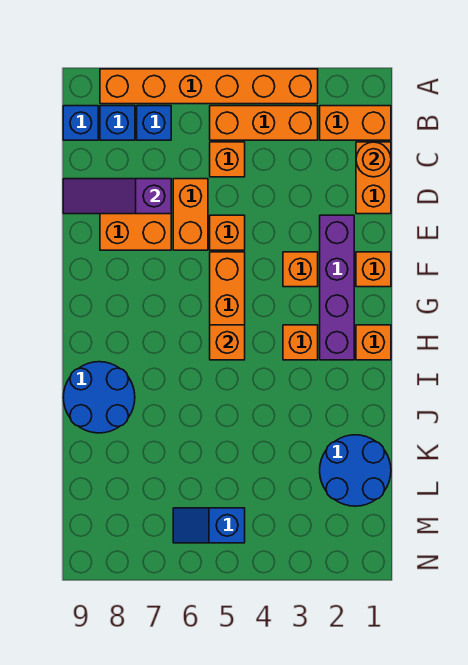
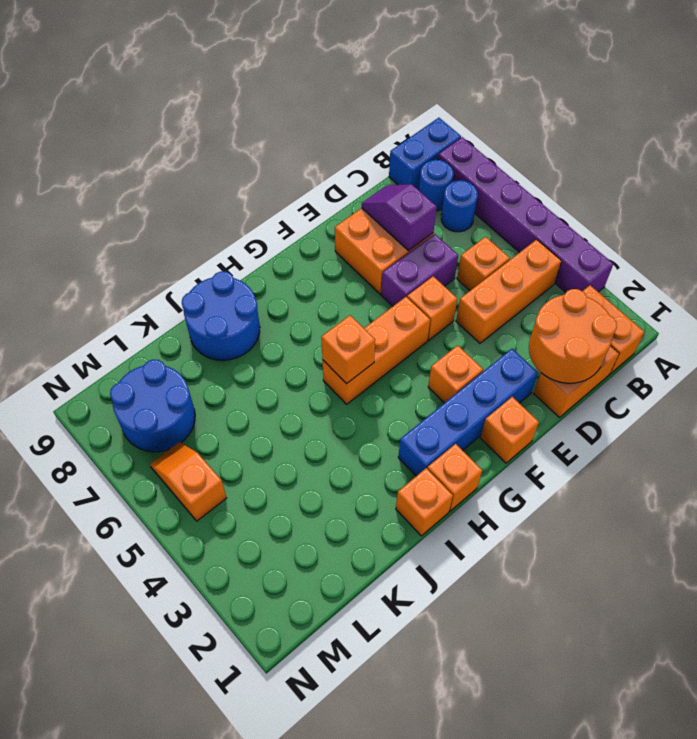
orange brick A3:A8 level 1 -> purple brick A3:A8 level 1
orange brick B3:B5 level 1 -> orange brick B4:D4 level 1
blue brick B7 level 1 -> blue round brick B7 level 1
blue brick B8 level 1 -> blue round brick B8 level 1
blue brick B9 level 1 -> blue brick A9:B9 level 1
orange round brick C1 level 2 -> orange round brick C1:D2 level 2
orange brick D6:E6 level 1 -> purple brick D6:E6 level 1
purple slope D7:D9 level 2 top 7 -> purple slope D7:D8 level 2 top 7
purple brick E2:H2 level 1 -> blue brick E2:H2 level 1
orange brick H3 level 1 -> orange brick I1 level 1
blue round brick K1:L2 level 1 -> blue round brick L7:M8 level 1
blue slope M5:M6 level 1 top 5 -> orange slope M5:M6 level 1 top 5

